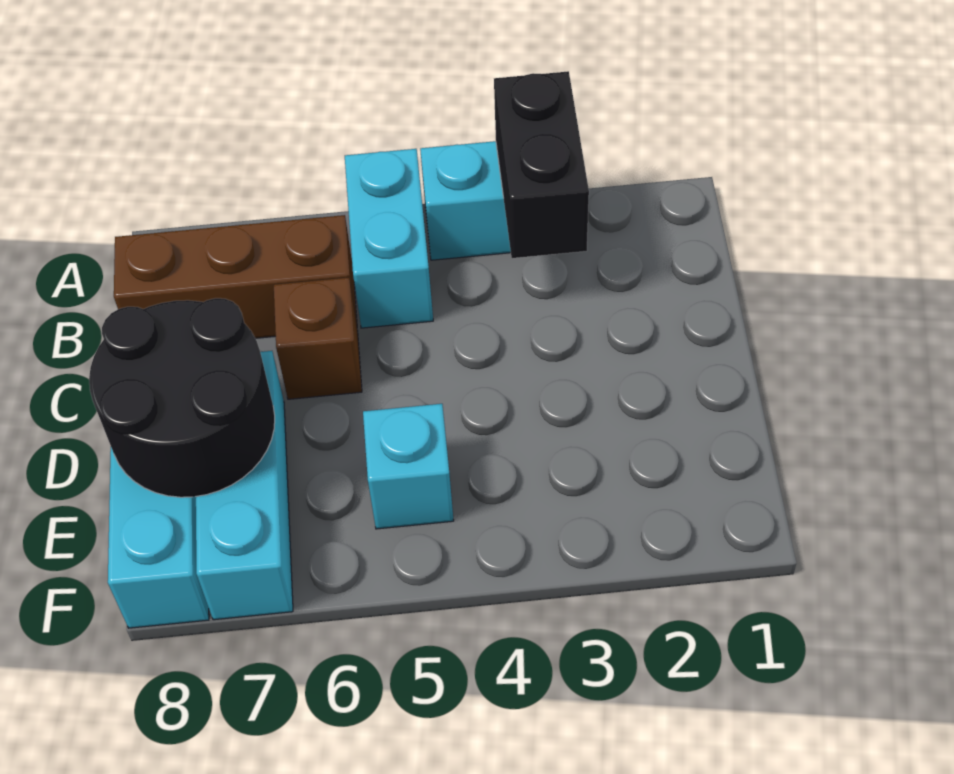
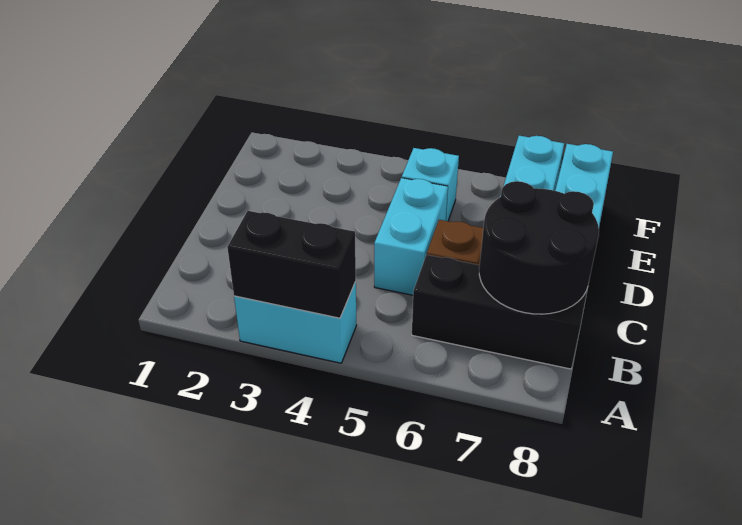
black brick A3:B3 level 2 -> black brick A3:A4 level 2
cyan brick A5:B5 level 1 -> cyan brick C5:D5 level 1
brown brick B6:B8 level 1 -> black brick B6:B8 level 1
black round brick D7:E8 level 2 -> black round brick B7:C8 level 2

